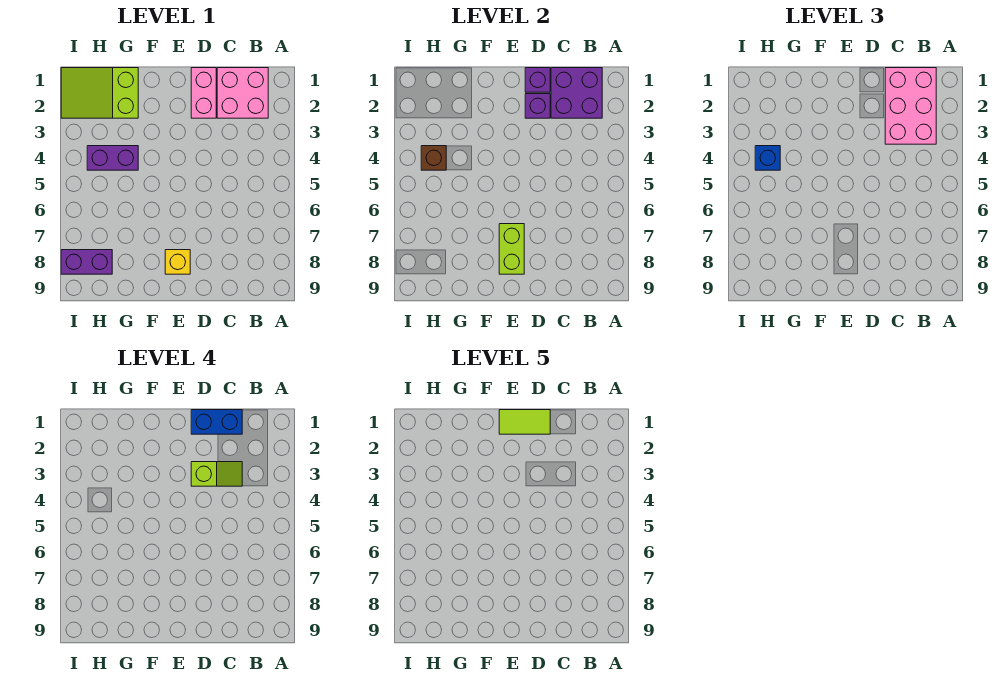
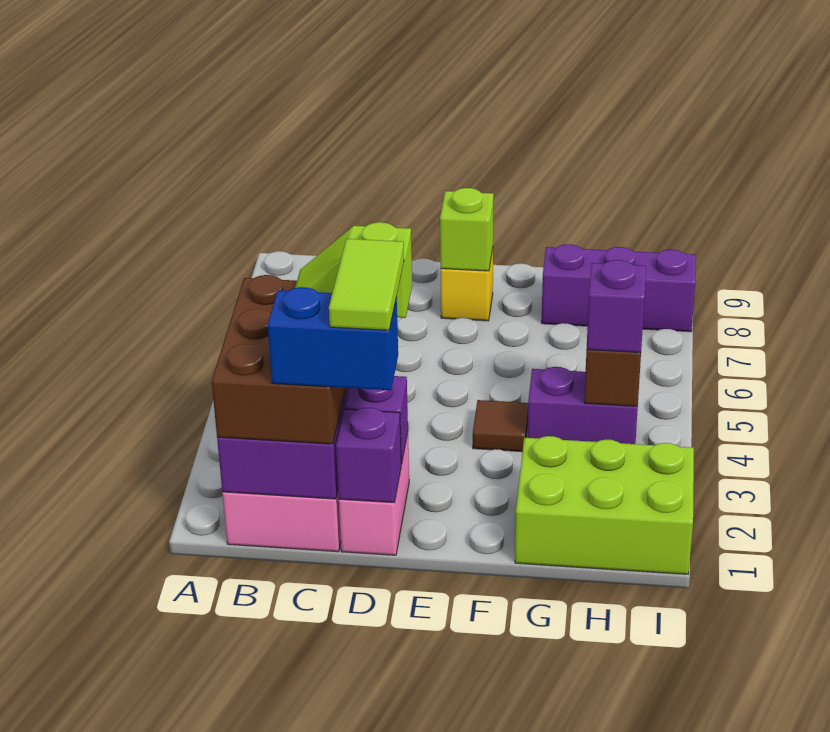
pink brick B1:C3 level 3 -> brown brick B1:C3 level 3
lime tile D1:E1 level 5 -> lime tile D1:D2 level 5
lime brick E7:E8 level 2 -> lime brick E8 level 2
none -> brown tile F4 level 1
lime slope G1:I2 level 1 top G -> lime brick G1:I2 level 1
blue brick H4 level 3 -> purple brick H4 level 3
purple brick H8:I8 level 1 -> purple brick G8:I8 level 1

